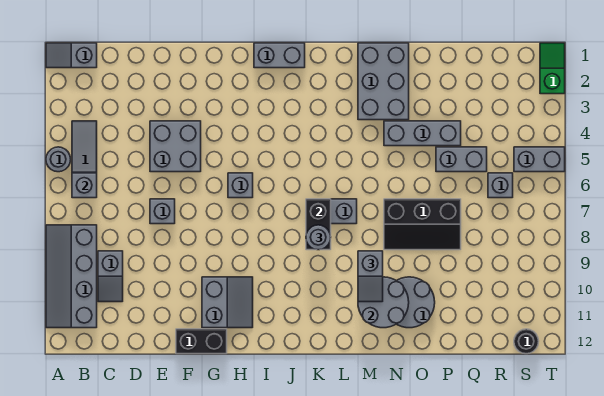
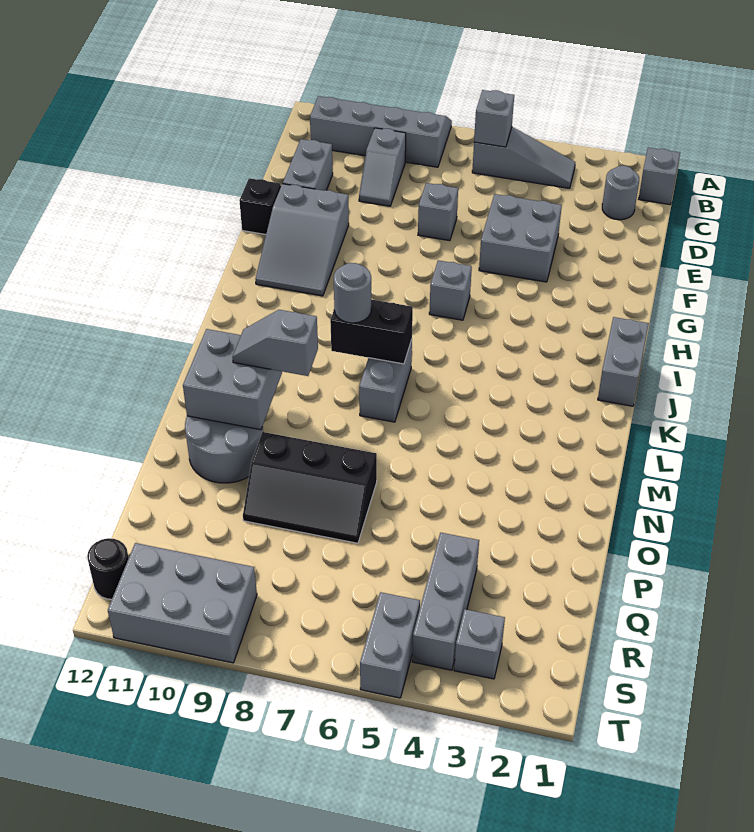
grey round brick A5 level 1 -> grey round brick C2 level 1
grey slope C9:C10 level 1 top 9 -> grey slope C9:D9 level 1 top C
black brick F12:G12 level 1 -> black brick F12 level 1
grey slope G10:H11 level 1 top G -> grey slope F10:H11 level 1 top F
grey brick M1:N3 level 1 -> grey brick S9:T11 level 1
grey round brick M10:N11 level 2 -> grey brick M10:N11 level 2
grey brick N4:P4 level 1 -> grey brick Q4:S4 level 1
black slope N7:P8 level 1 top 7 -> black slope O7:P9 level 1 top O
grey brick P5:Q5 level 1 -> grey brick D11:E11 level 1
grey brick R6 level 1 -> grey brick S3 level 1
green slope T1:T2 level 1 top 2 -> none

